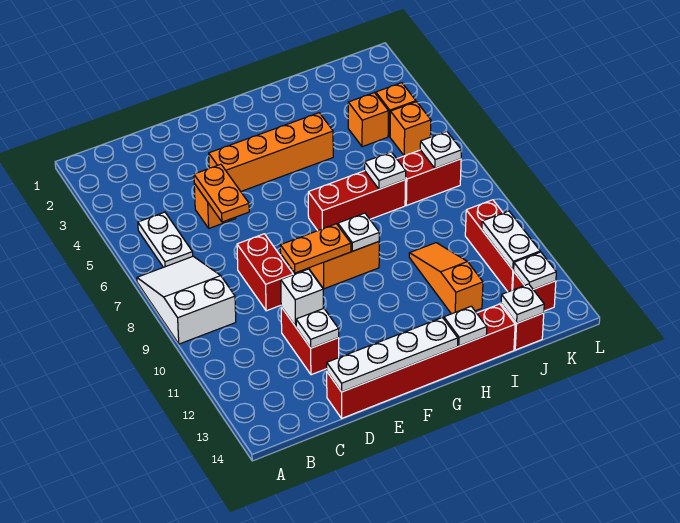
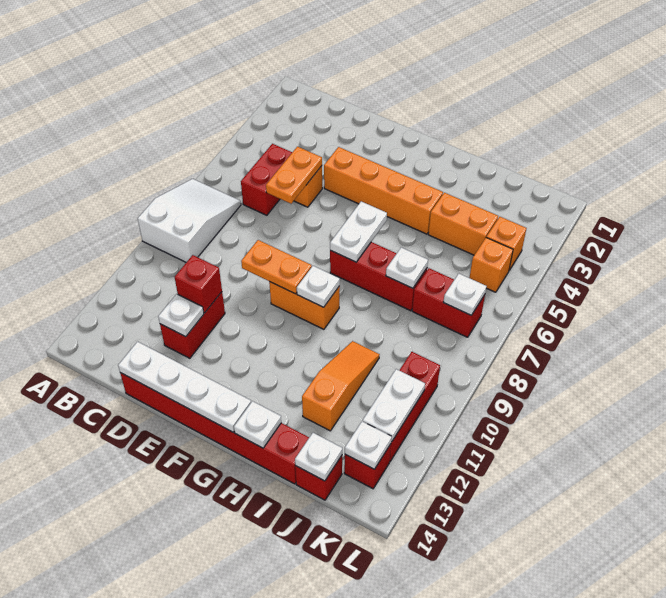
white plate B5:B6 level 1 -> white plate G6:G7 level 2
red brick D8:D9 level 1 -> red brick C5:C6 level 1
white brick D11 level 2 -> red brick D11 level 2
orange brick J4 level 1 -> orange brick I4:J4 level 1

